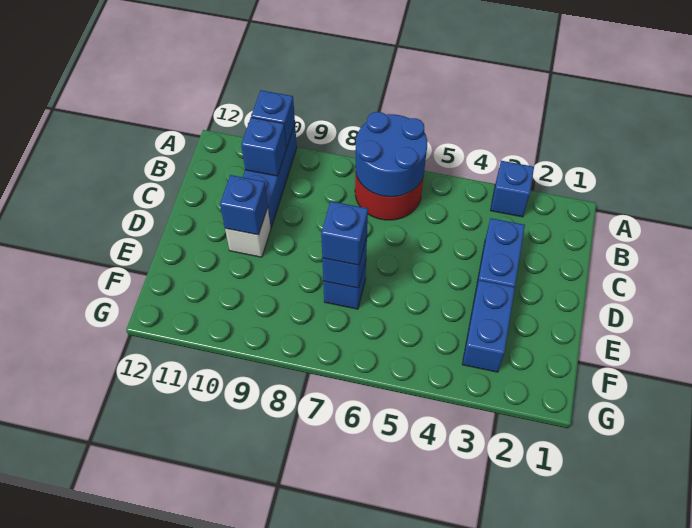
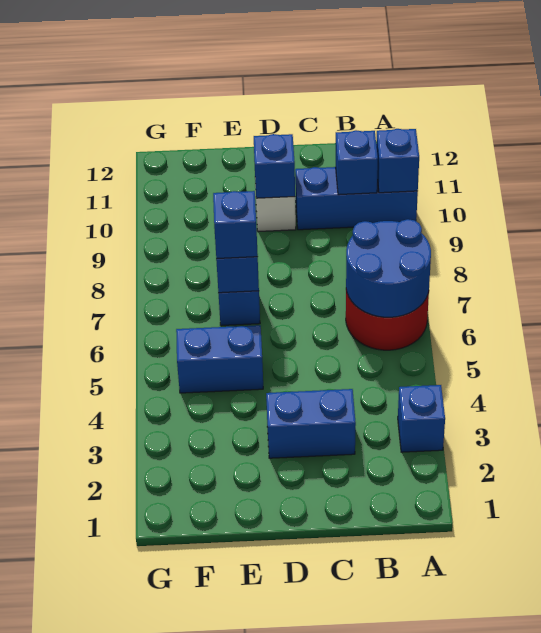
blue brick E3:F3 level 1 -> blue brick E5:F5 level 1

